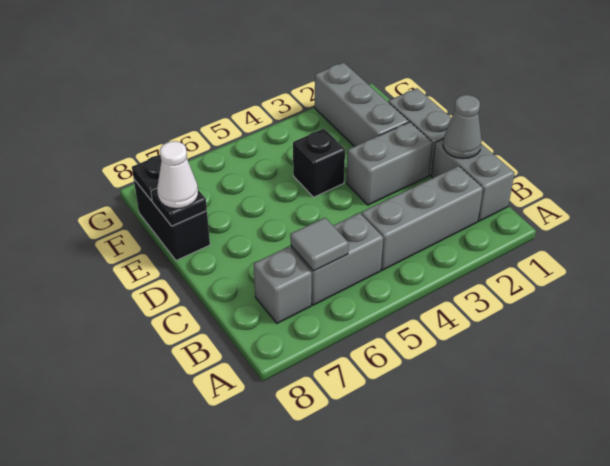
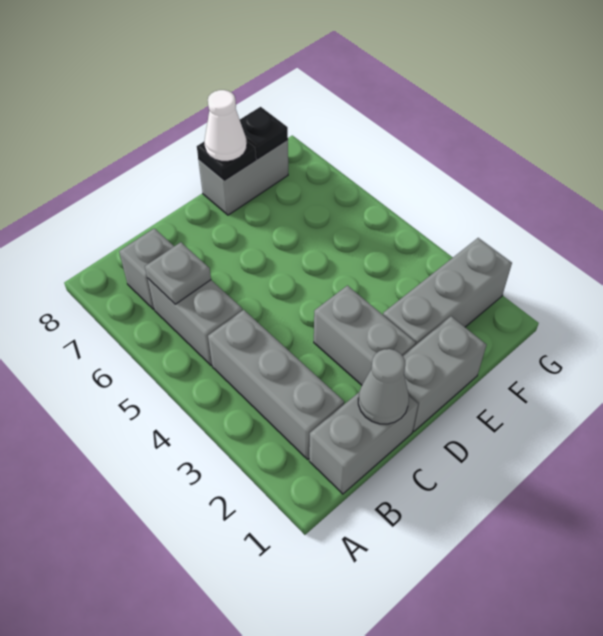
grey tile B6 level 2 -> grey plate B6 level 2
black brick E4 level 1 -> none
black brick E8:F8 level 1 -> grey brick E8:F8 level 1

